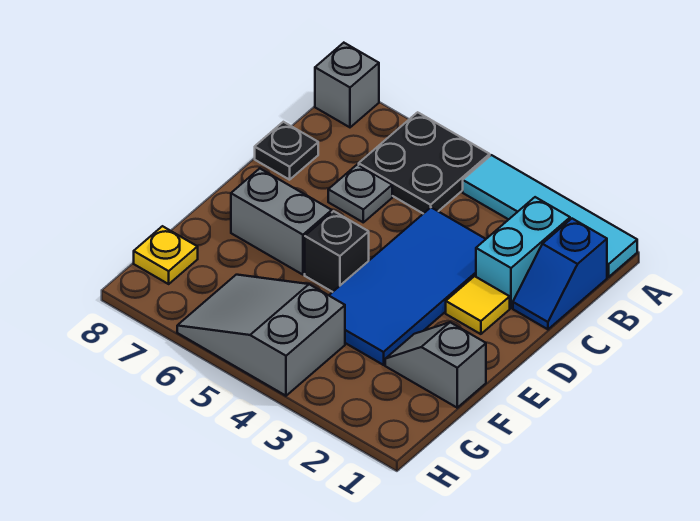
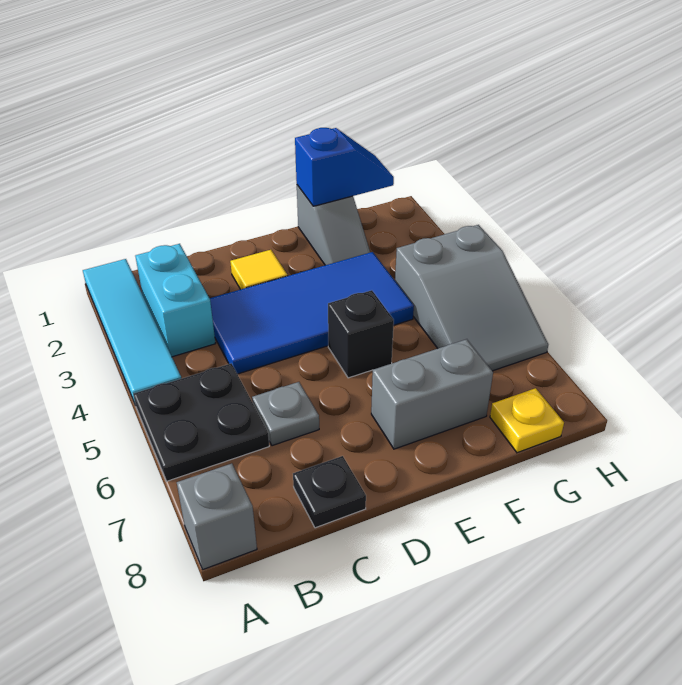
blue slope B1:C1 level 1 top B -> blue slope F1:G1 level 2 top F
cyan brick B2:C2 level 1 -> cyan brick B2:B3 level 1
grey brick E6:E7 level 1 -> grey brick E7:F7 level 1

